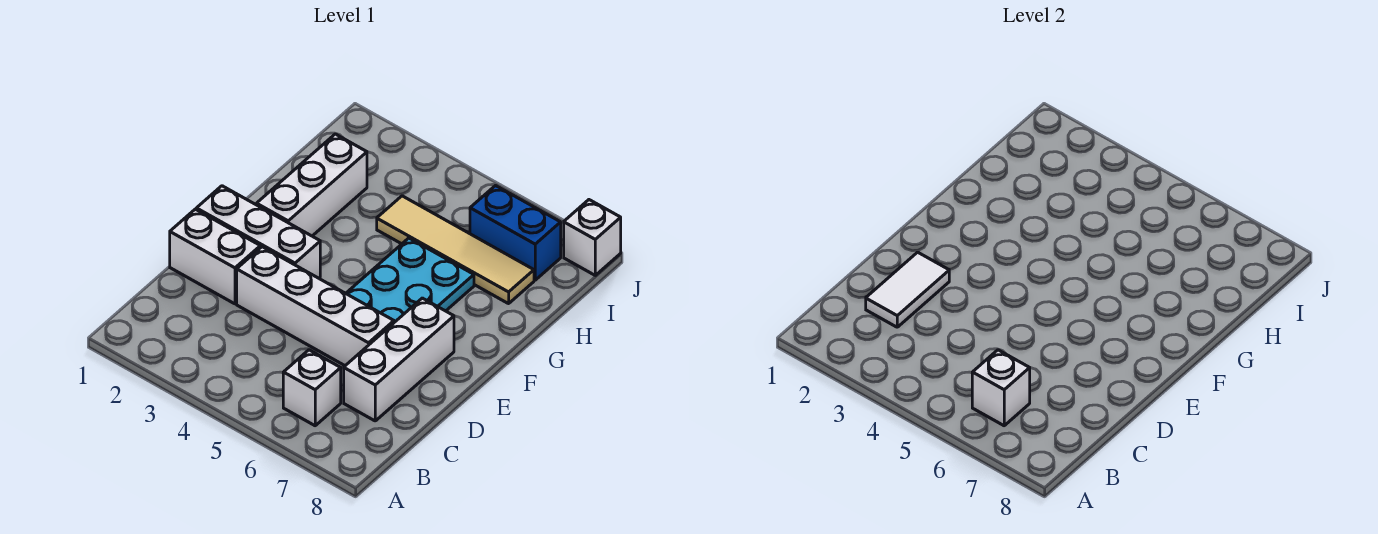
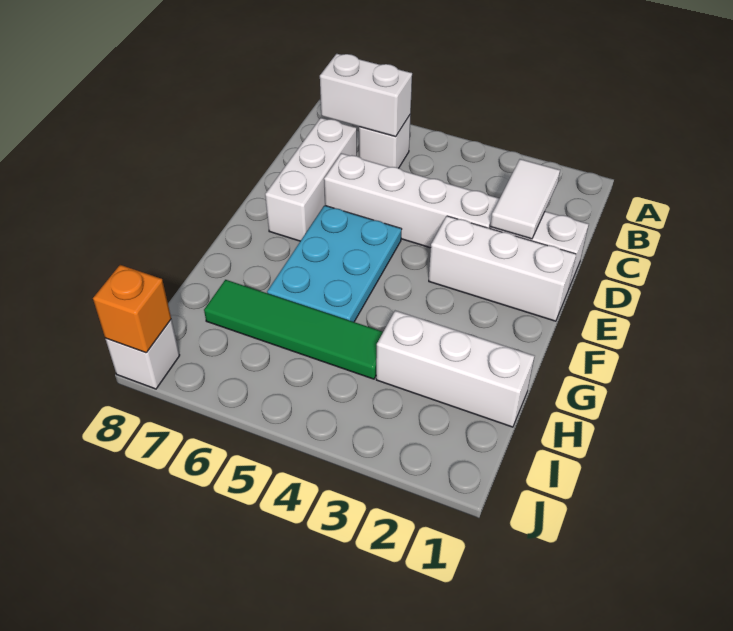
white brick B6 level 2 -> white brick B6:B7 level 2
white brick F2:H2 level 1 -> white brick H1:H3 level 1
tan tile H4:H7 level 1 -> green tile H4:H7 level 1
blue brick I6:I7 level 1 -> none
none -> orange brick J8 level 2

